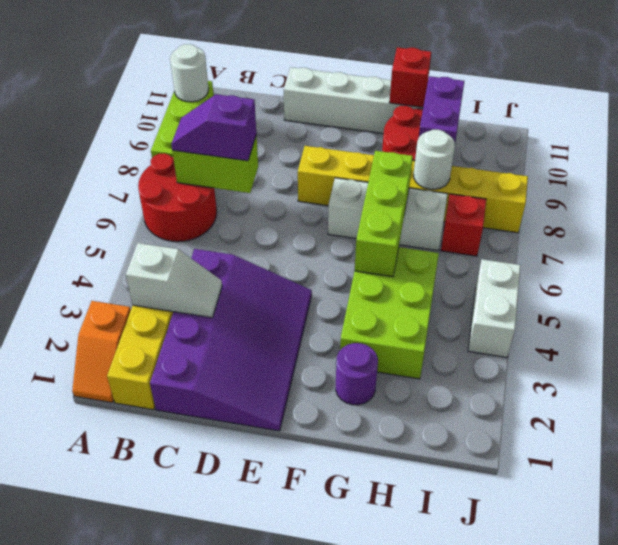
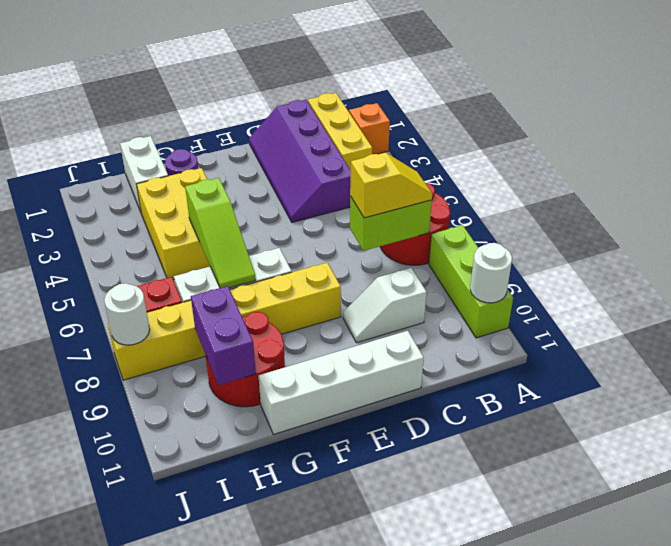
white slope B3:C3 level 2 top B -> white slope C9:D9 level 1 top C
purple slope B7:C7 level 3 top C -> yellow slope B7:C7 level 3 top C
purple slope C1:E4 level 1 top C -> purple slope C1:D4 level 1 top C
lime brick G3:H5 level 1 -> yellow brick G3:H5 level 1
lime brick G5:G7 level 2 -> lime slope G5:G7 level 2 top 5
red brick G11 level 2 -> none
white round brick H8 level 2 -> white round brick J8 level 2
white brick J4:J5 level 1 -> white brick H1:H2 level 1

